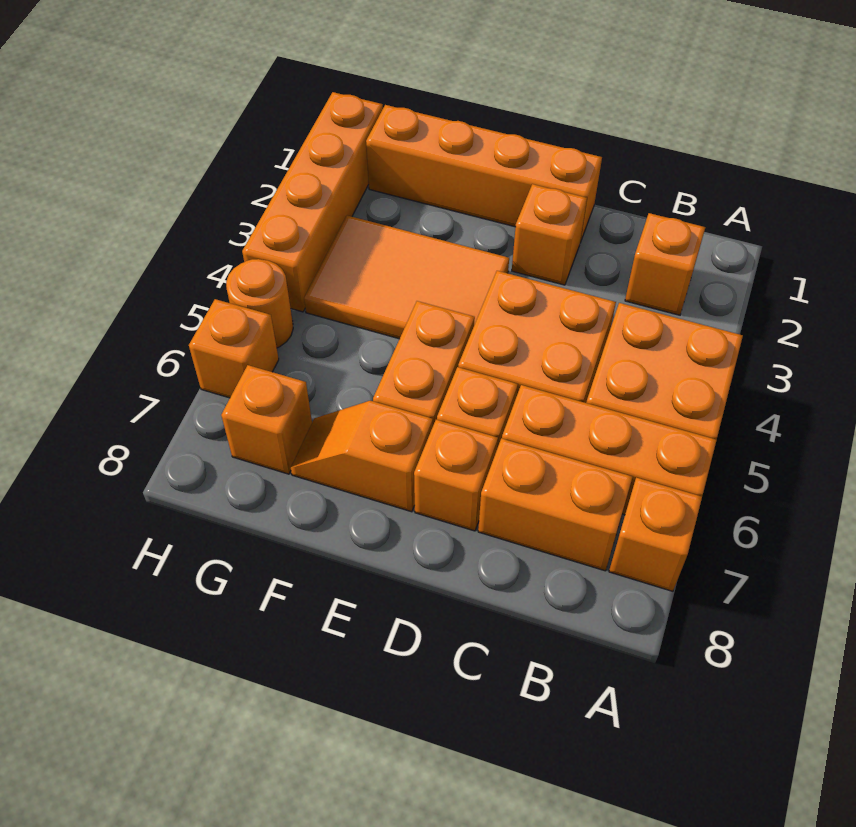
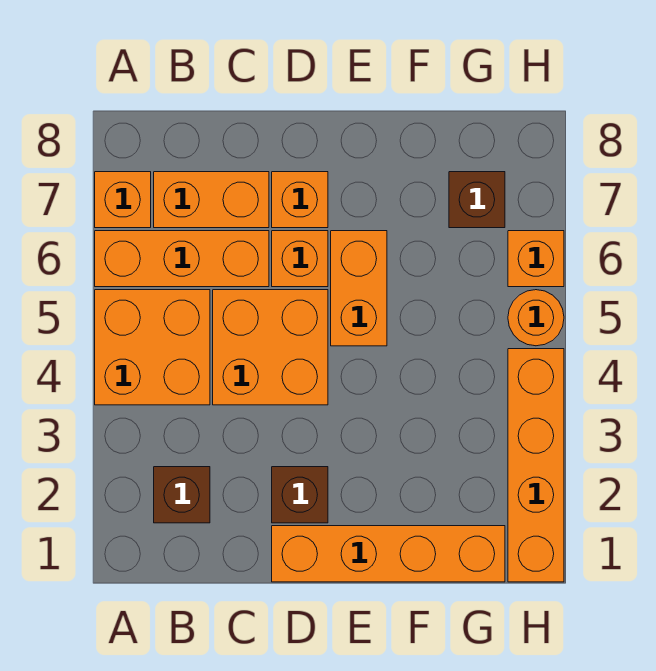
orange brick B2 level 1 -> brown brick B2 level 1
orange brick D2 level 1 -> brown brick D2 level 1
orange tile E3:G4 level 1 -> none
orange slope E7:F7 level 1 top E -> none
orange brick G7 level 1 -> brown brick G7 level 1

